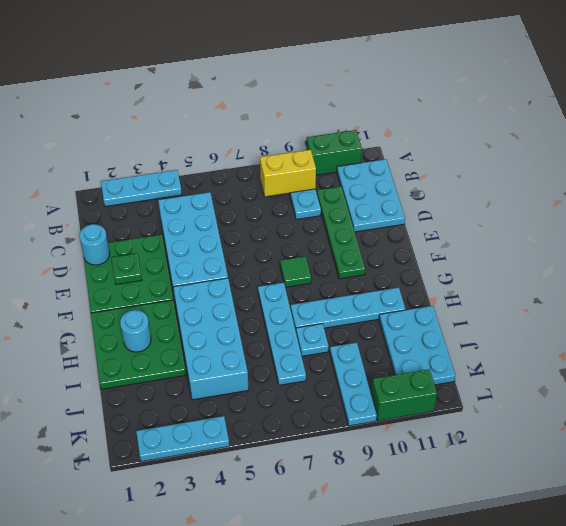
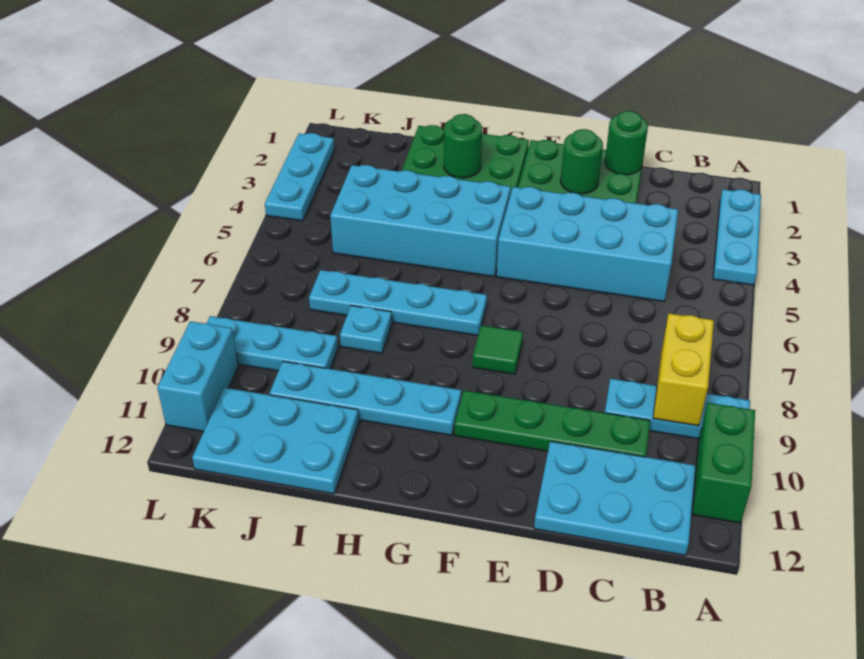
cyan round brick D1 level 2 -> green round brick D1 level 2
green plate E2 level 2 -> green round brick E2 level 2
cyan round brick H2 level 2 -> green round brick H2 level 2
cyan plate H8:H11 level 1 -> cyan plate G10:J10 level 1
green brick L10:L11 level 1 -> cyan brick L10:L11 level 1

